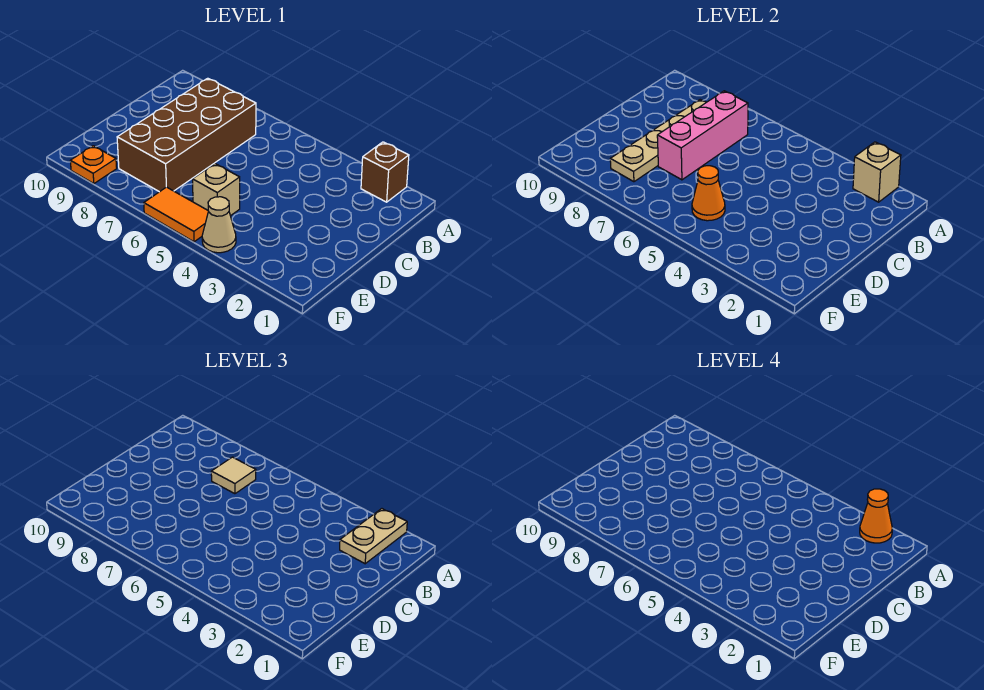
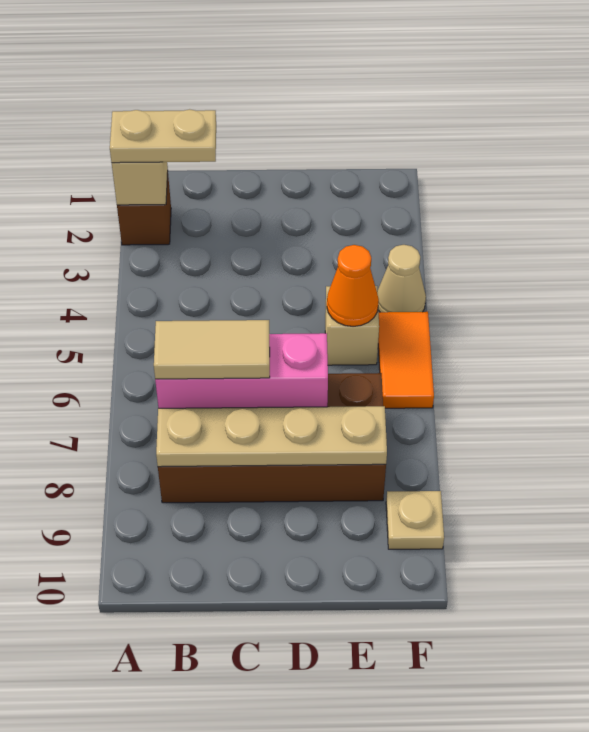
orange cone A2 level 4 -> none
tan tile B7 level 3 -> tan tile B7:C7 level 3
orange plate F9 level 1 -> tan plate F9 level 1

